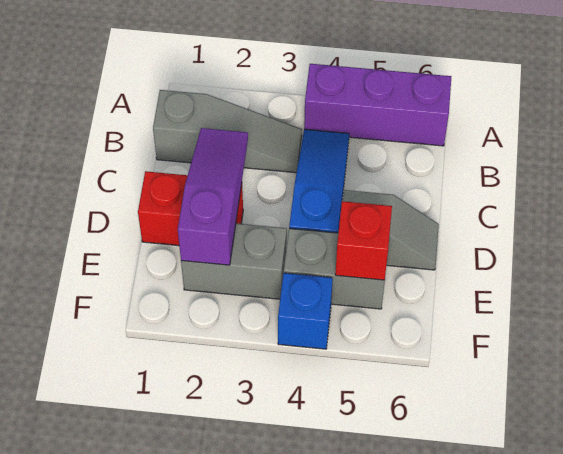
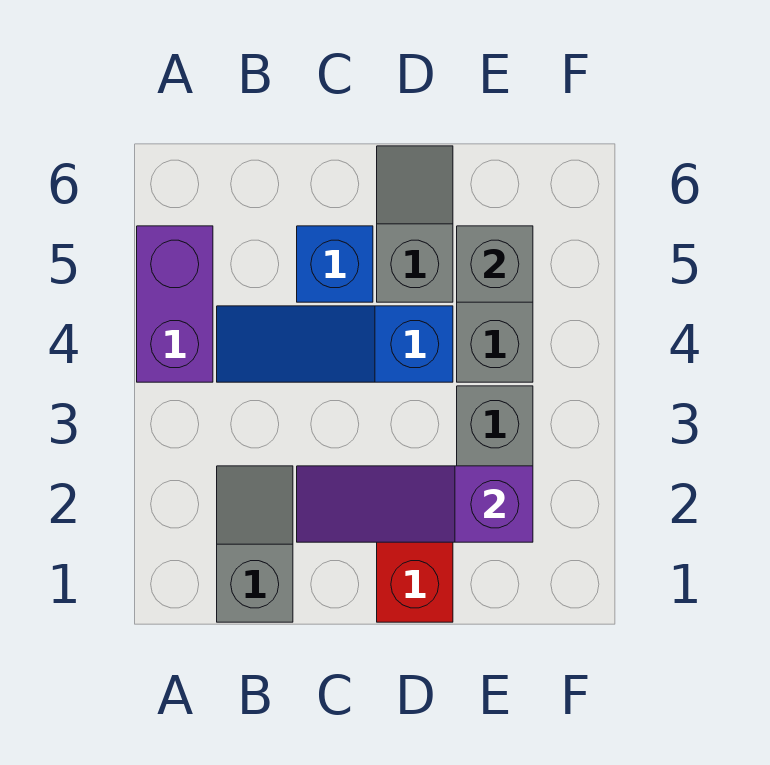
purple brick A4:A6 level 1 -> purple brick A4:A5 level 1
grey slope B1:B3 level 1 top 1 -> grey slope B1:B2 level 1 top 1
red brick E5 level 2 -> grey brick E5 level 2
blue brick F4 level 1 -> blue brick C5 level 1

